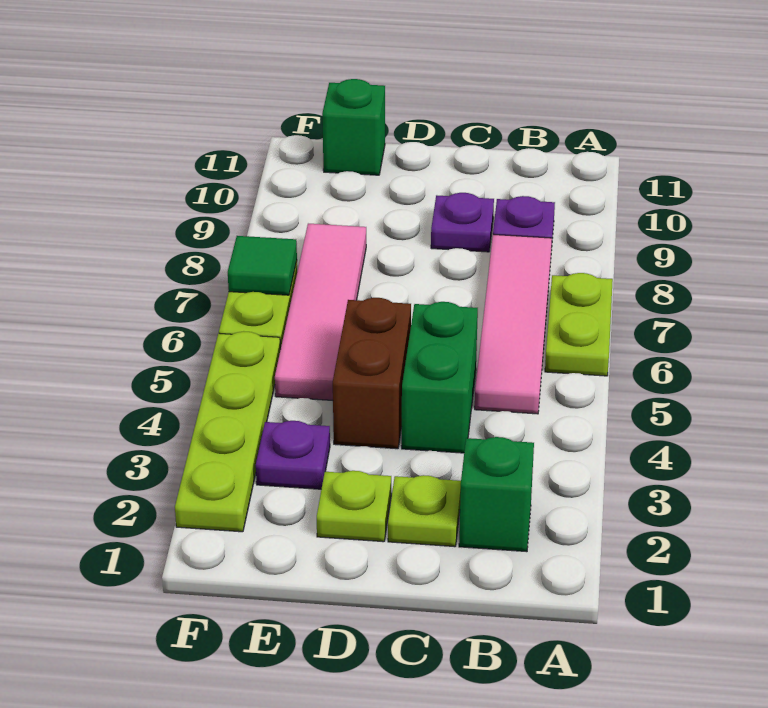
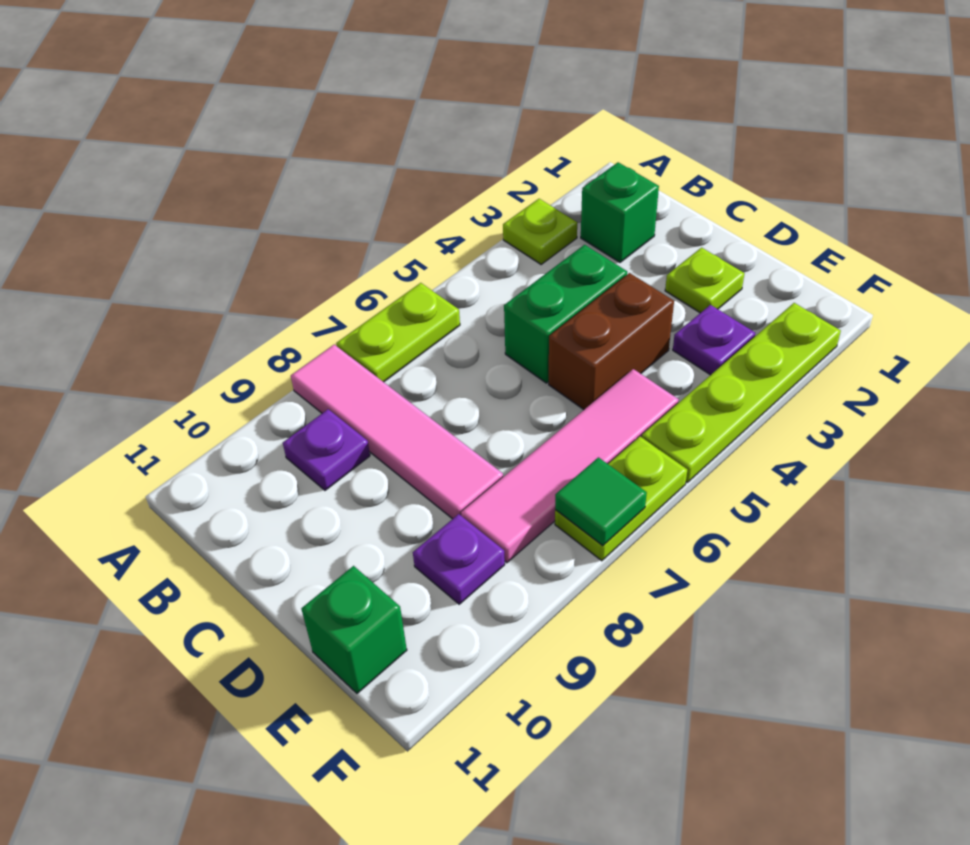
pink tile B5:B8 level 1 -> pink tile A8:D8 level 1
lime plate C2 level 1 -> lime plate A3 level 1
purple plate C9 level 1 -> purple plate E9 level 1

